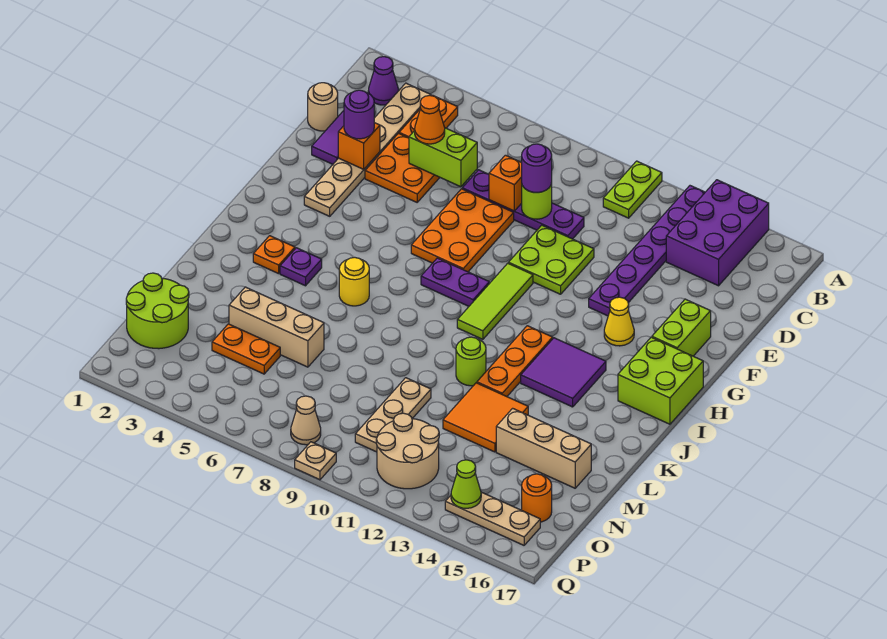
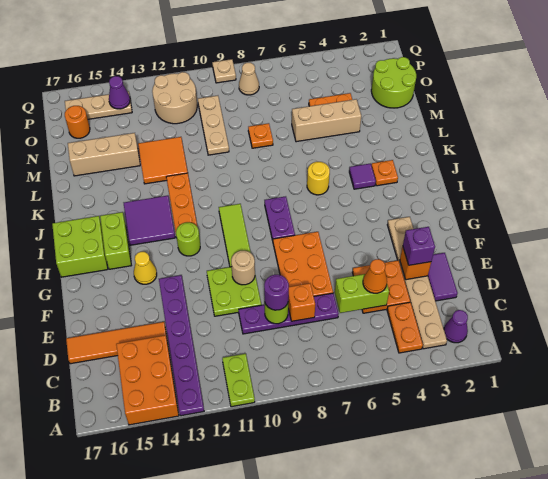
purple brick A14:C15 level 1 -> orange brick A14:C15 level 1
tan round brick D1 level 1 -> tan round brick F10 level 2
none -> orange tile D14:D17 level 1
purple round brick E3 level 3 -> purple brick E3 level 3
lime brick F16:G16 level 1 -> lime brick H15:I15 level 1
purple plate H8:H9 level 1 -> purple plate H8:I8 level 1
purple plate J4 level 1 -> purple tile J4 level 1
lime round brick K11 level 1 -> lime round brick H12 level 1
none -> orange plate M8 level 1
lime cone P14 level 2 -> purple cone P14 level 2

